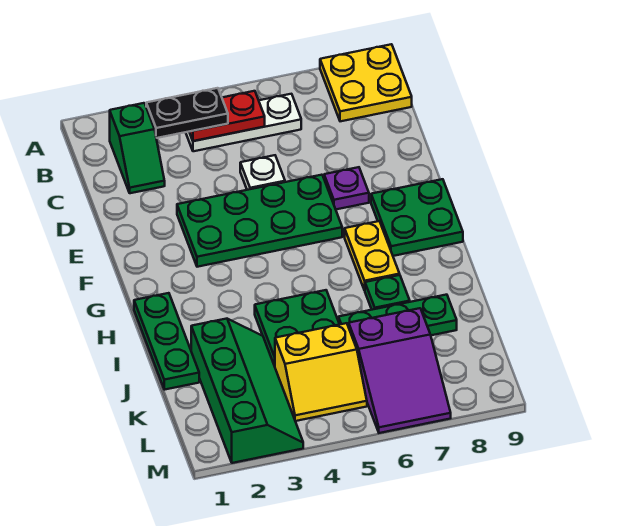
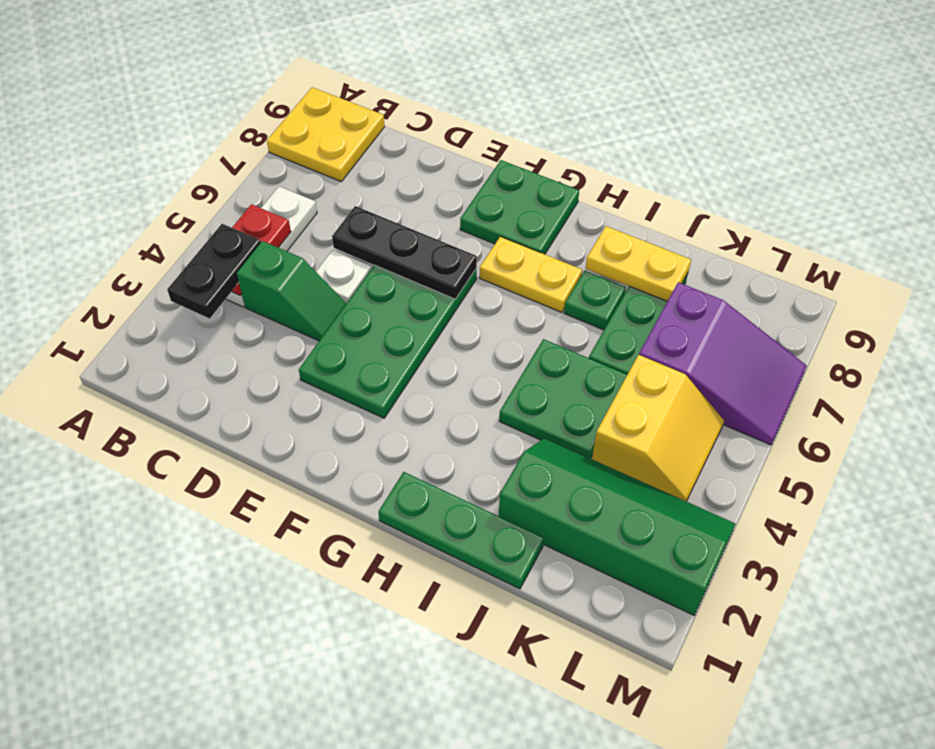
green slope B2:C2 level 1 top B -> green slope C4:D4 level 1 top C
none -> black plate D6:F6 level 2
purple plate E7 level 1 -> none
none -> yellow plate I8:J8 level 2

